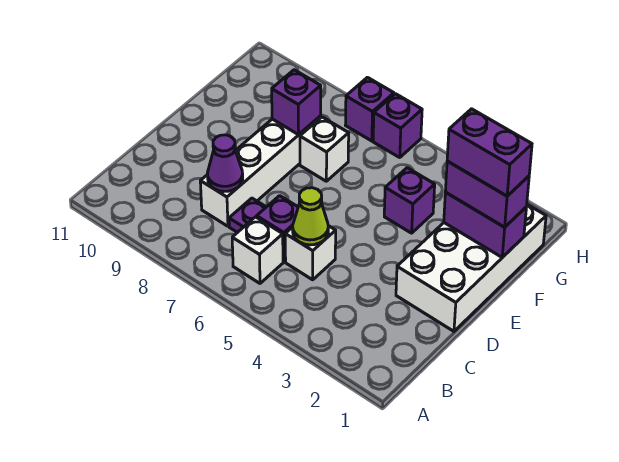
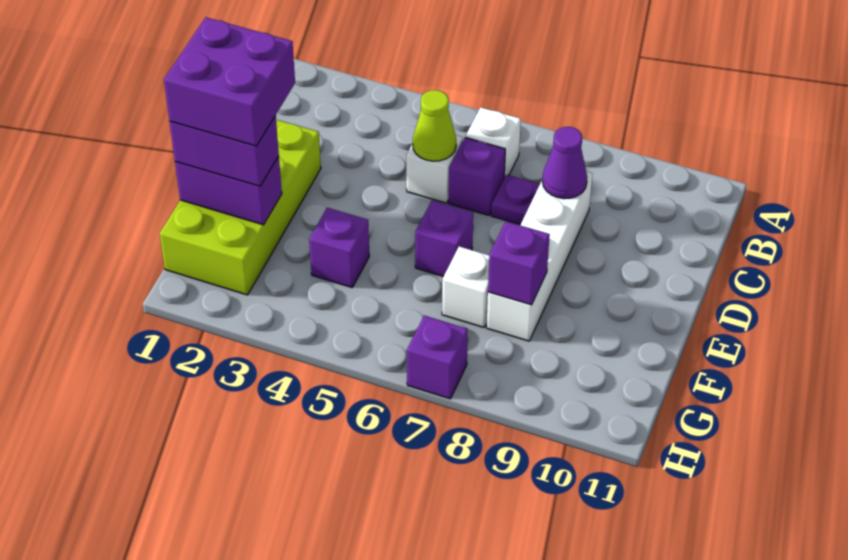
white brick D1:G2 level 1 -> lime brick D1:G2 level 1
purple brick F1:F2 level 4 -> purple brick E1:F2 level 4
purple brick H6 level 1 -> purple brick E6 level 1

